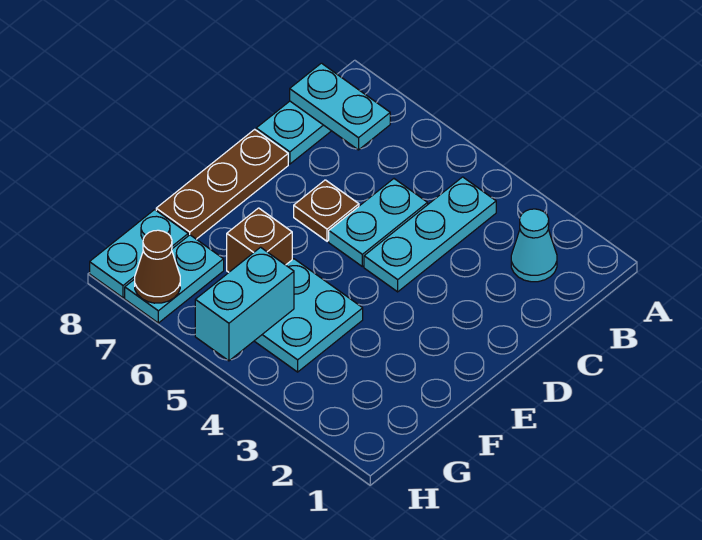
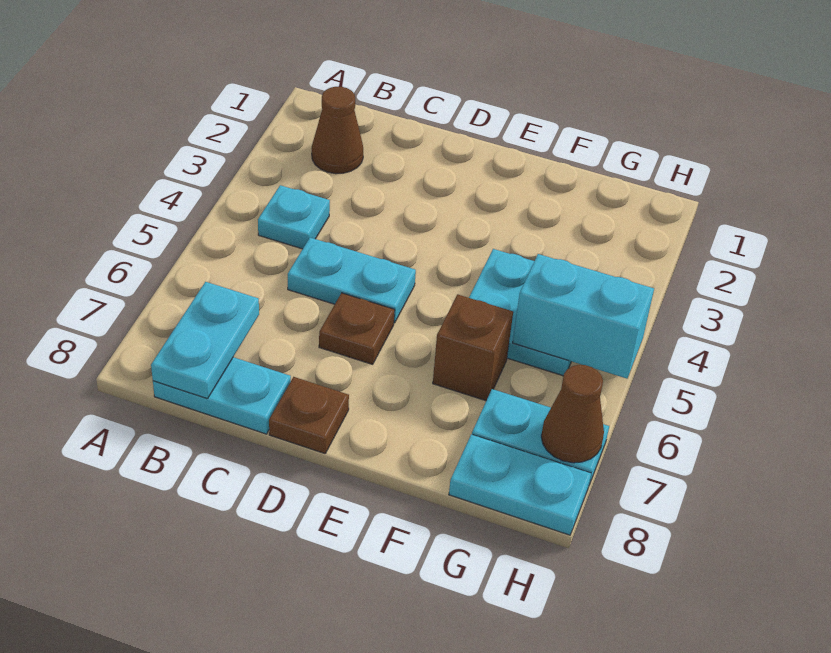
cyan cone B2 level 1 -> brown cone B2 level 1
cyan plate B4:D4 level 1 -> cyan plate B4 level 1
brown plate D8:F8 level 1 -> brown plate D8 level 1

